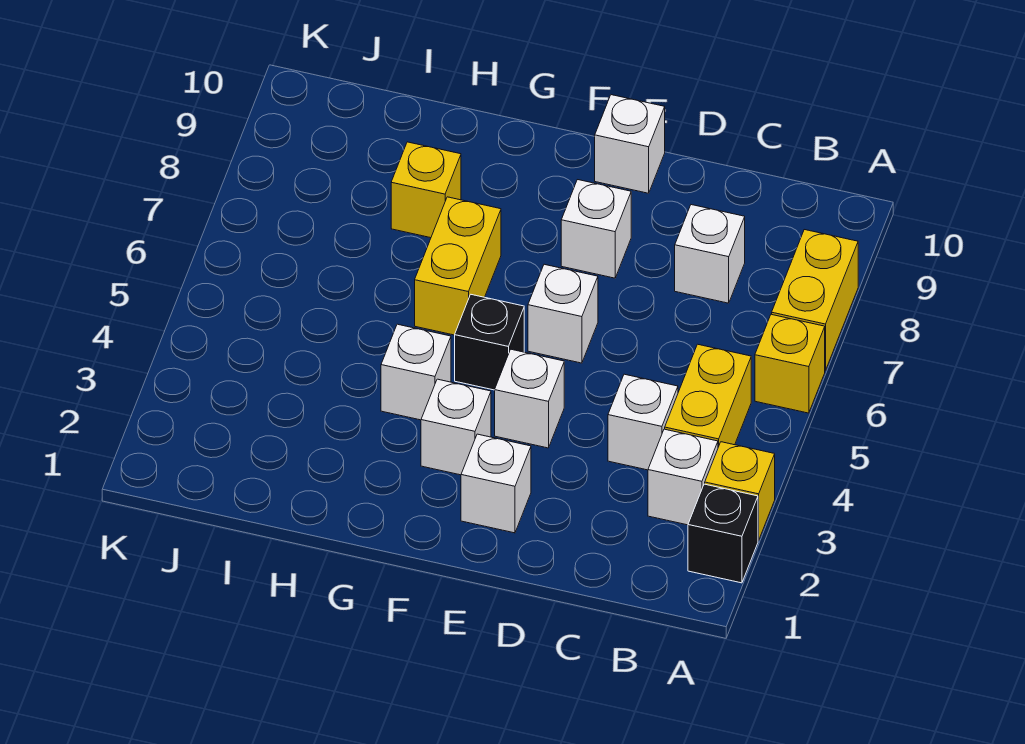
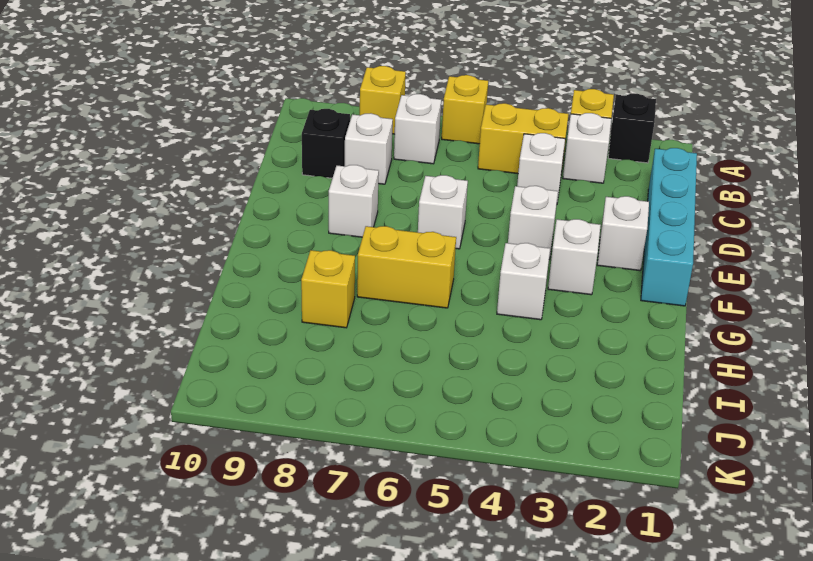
yellow brick A7:A8 level 1 -> yellow brick A8 level 1
none -> cyan brick C1:F1 level 1
white brick E10 level 1 -> white brick B7 level 1
black brick F5 level 1 -> black brick C9 level 1

